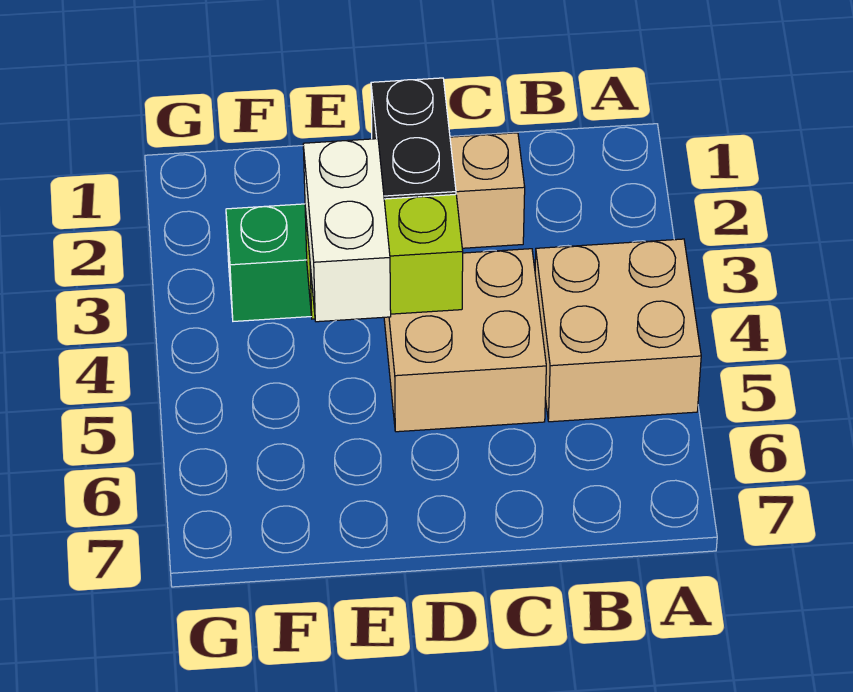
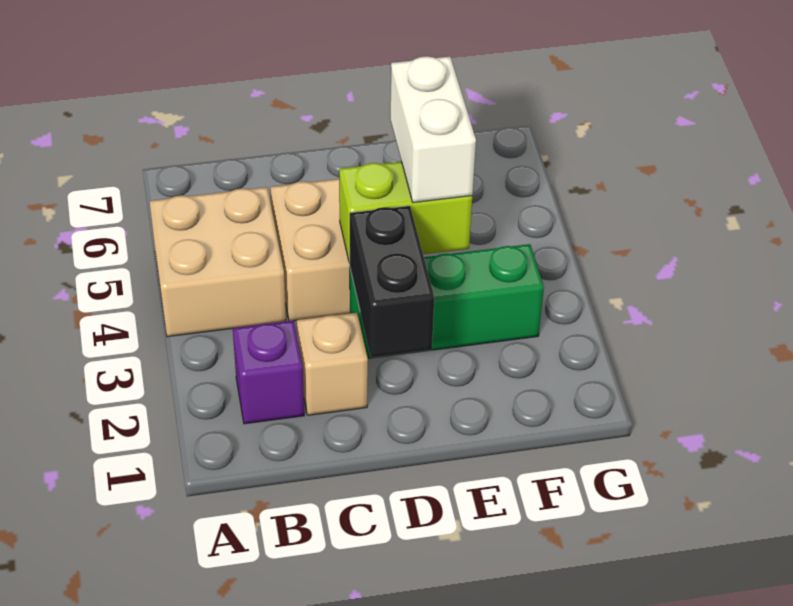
none -> purple brick B2 level 1

